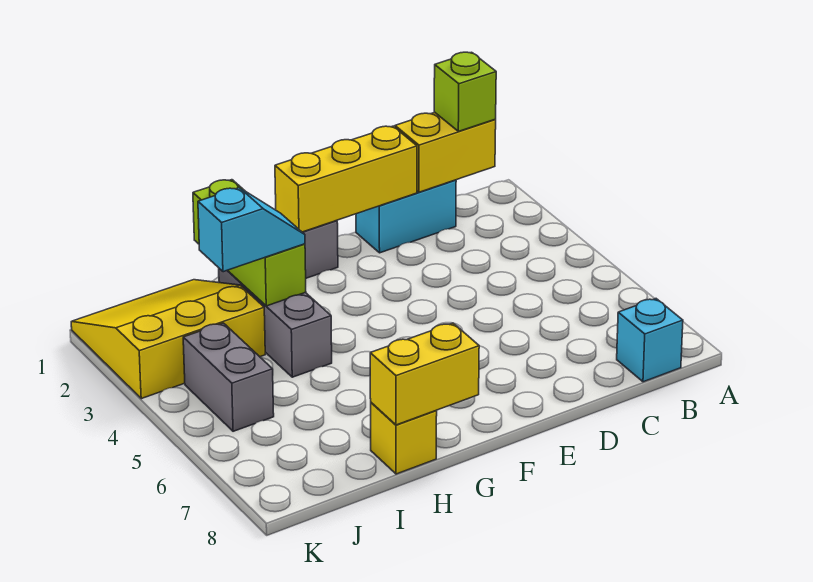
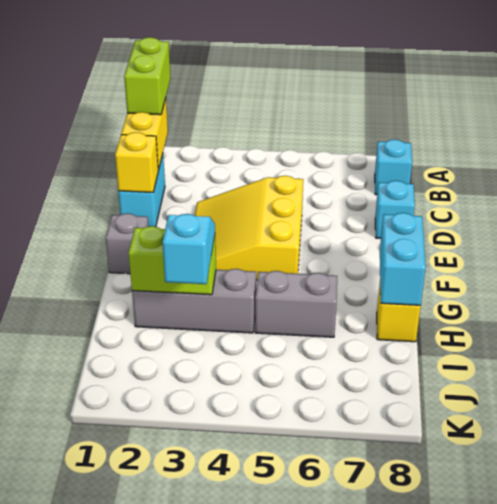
lime brick B1 level 3 -> lime brick A1:B1 level 3
yellow brick D1:F1 level 2 -> yellow brick D1 level 2
none -> cyan brick D8 level 1
yellow brick G8:H8 level 2 -> cyan brick G8:H8 level 2
lime brick H1:H3 level 2 -> lime brick H2:H3 level 2
yellow slope I1:K3 level 1 top 3 -> yellow slope D3:F5 level 1 top 5
grey brick J4:J5 level 1 -> grey brick H5:H6 level 1

